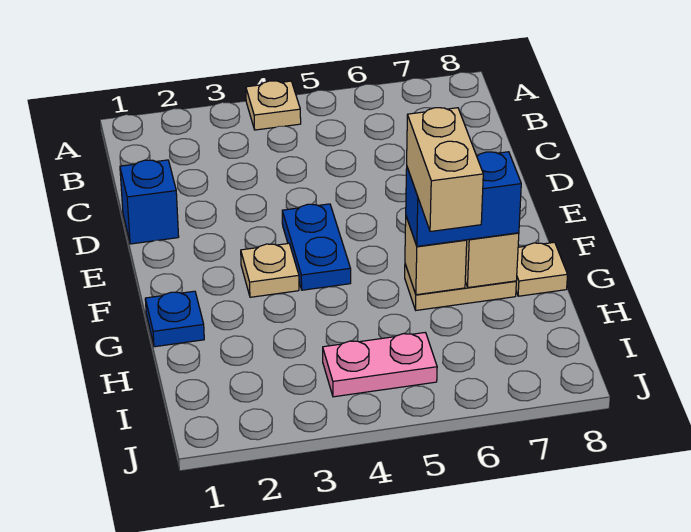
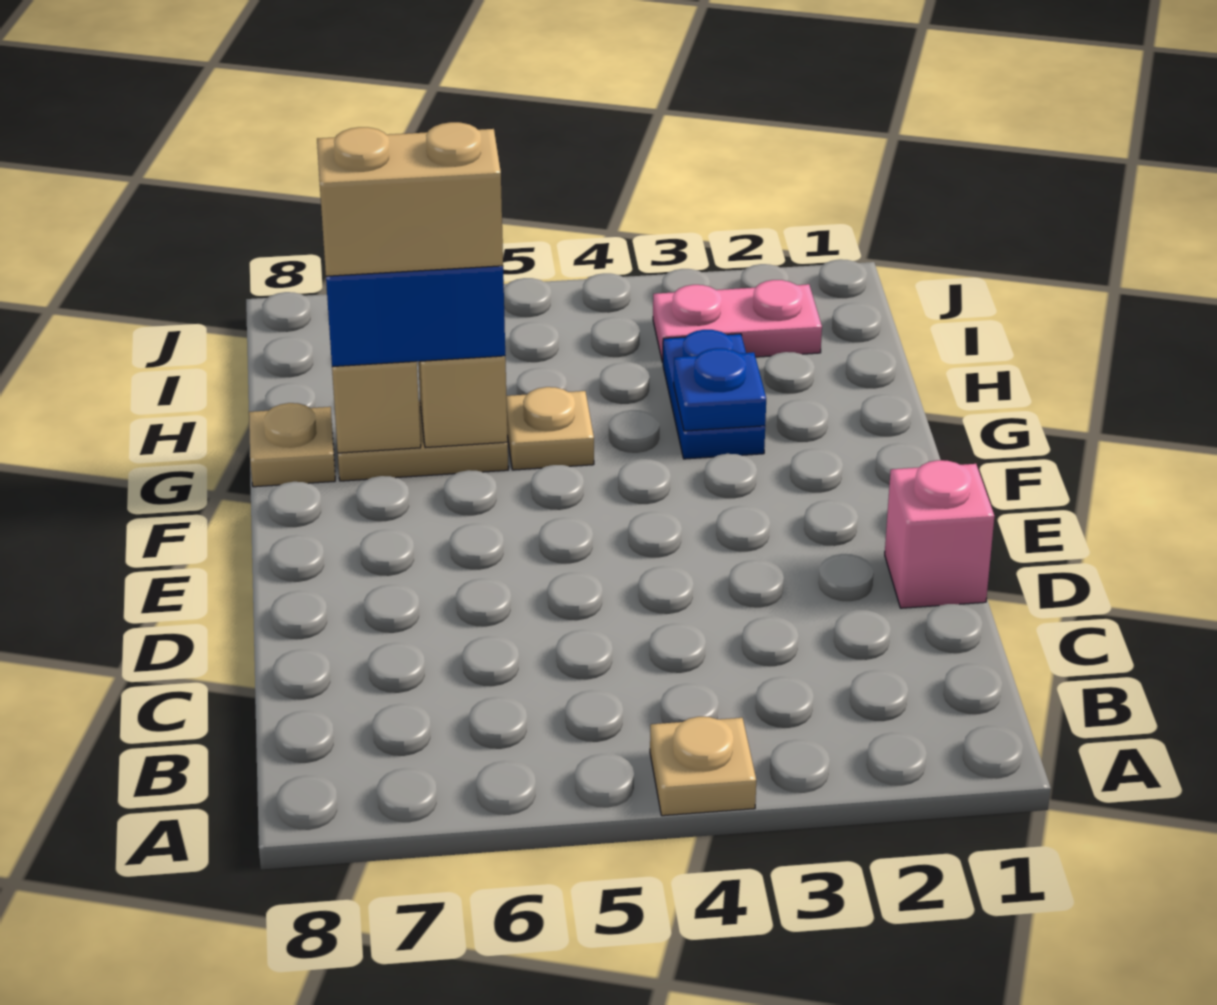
blue brick D1 level 1 -> pink brick D1 level 1
blue plate E4:F4 level 1 -> blue plate G3:H3 level 1
tan plate F3 level 1 -> tan plate G5 level 1
blue plate G1 level 1 -> blue plate G3 level 2
tan brick G6:H6 level 4 -> tan brick G6:G7 level 4
pink plate I4:I5 level 1 -> pink plate I2:I3 level 1

